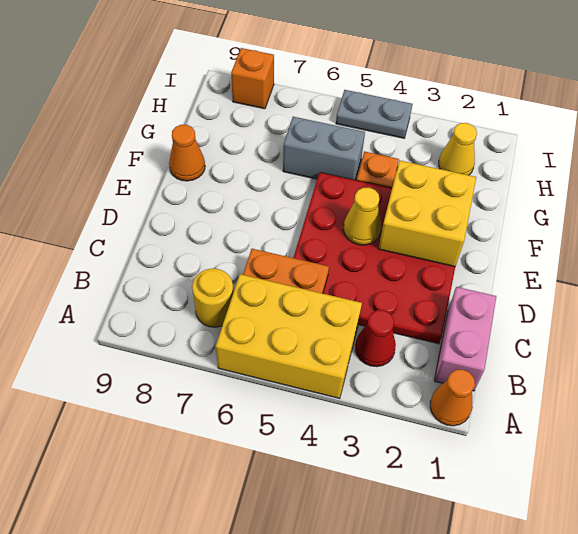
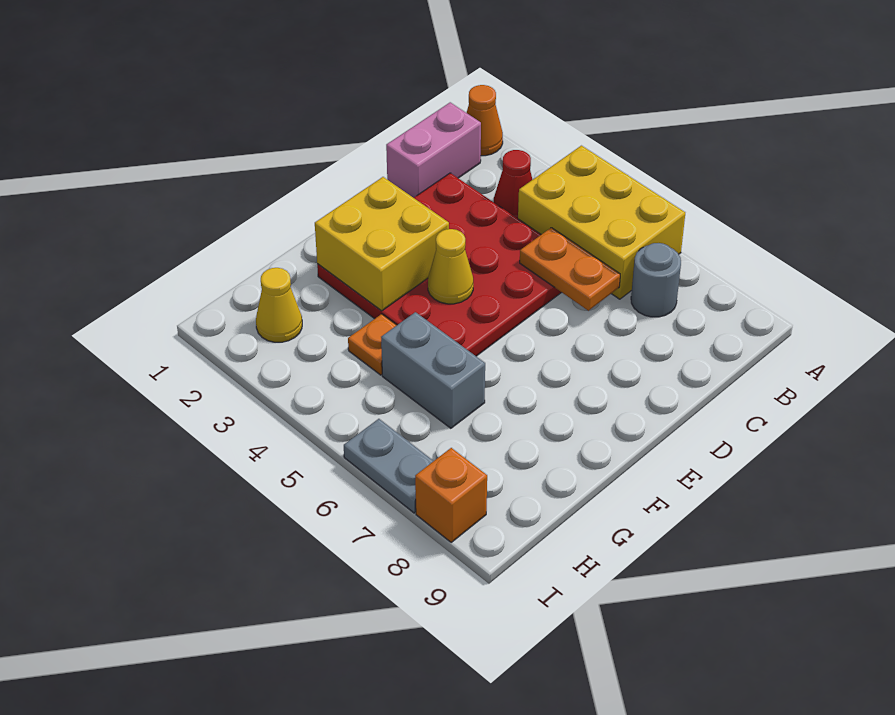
yellow round brick B7 level 1 -> grey round brick B7 level 1
orange cone F9 level 1 -> none
grey plate I4:I5 level 1 -> grey plate I6:I7 level 1

